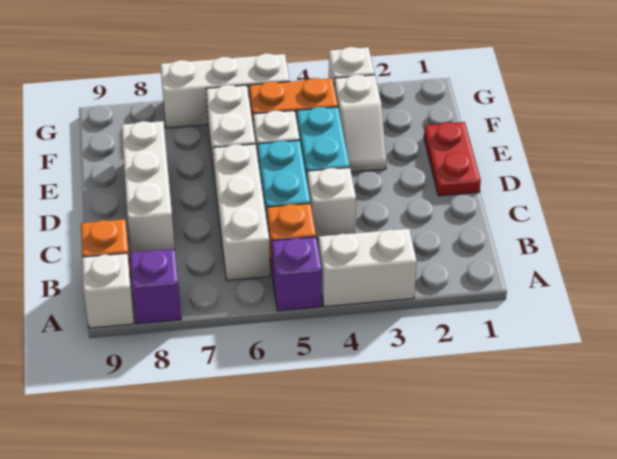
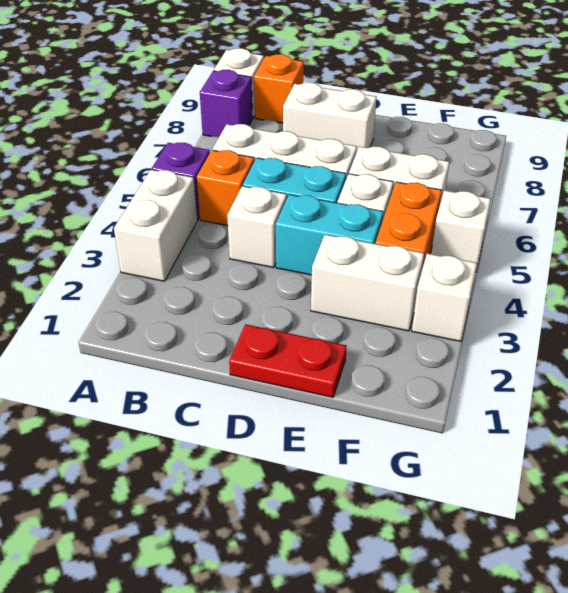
white brick C8:E8 level 1 -> white brick C8:D8 level 1
white slope E3:F3 level 1 top F -> white brick E3:F3 level 1
white brick G5:G7 level 1 -> white brick G5 level 1

